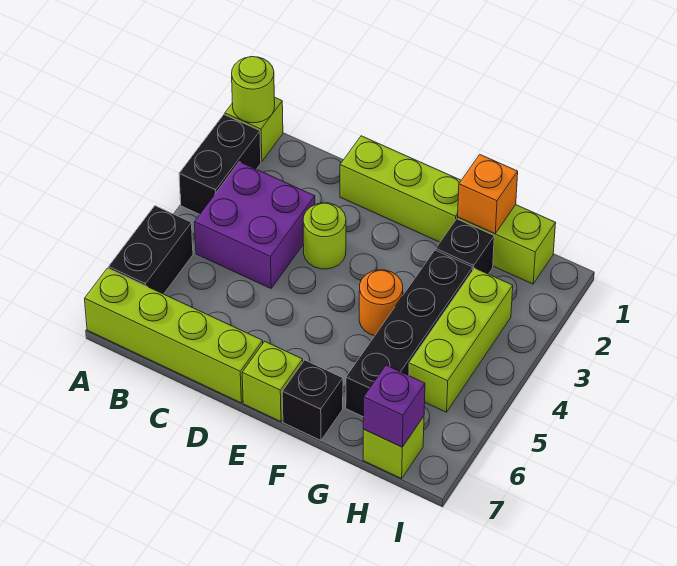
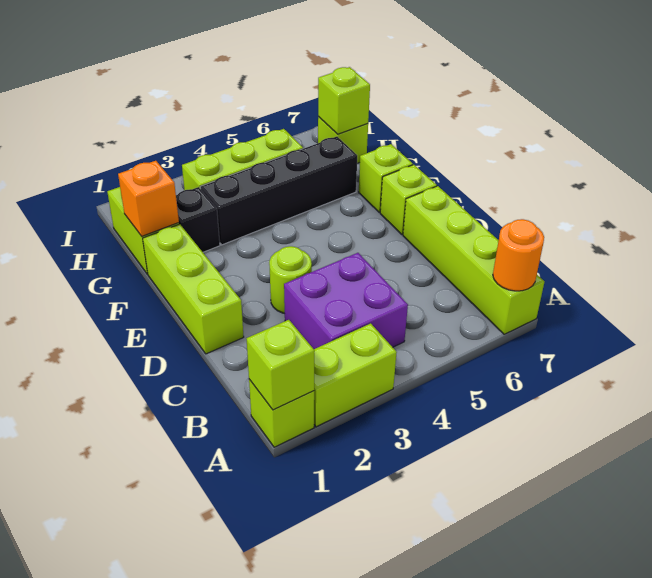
lime round brick A1 level 2 -> lime brick A1 level 2
black brick A2:A3 level 1 -> lime brick A2:A3 level 1
black brick A5:A6 level 1 -> none
orange round brick F4 level 1 -> orange round brick A7 level 2
black brick F7 level 1 -> lime brick F7 level 1
purple brick H7 level 2 -> lime brick H7 level 2

